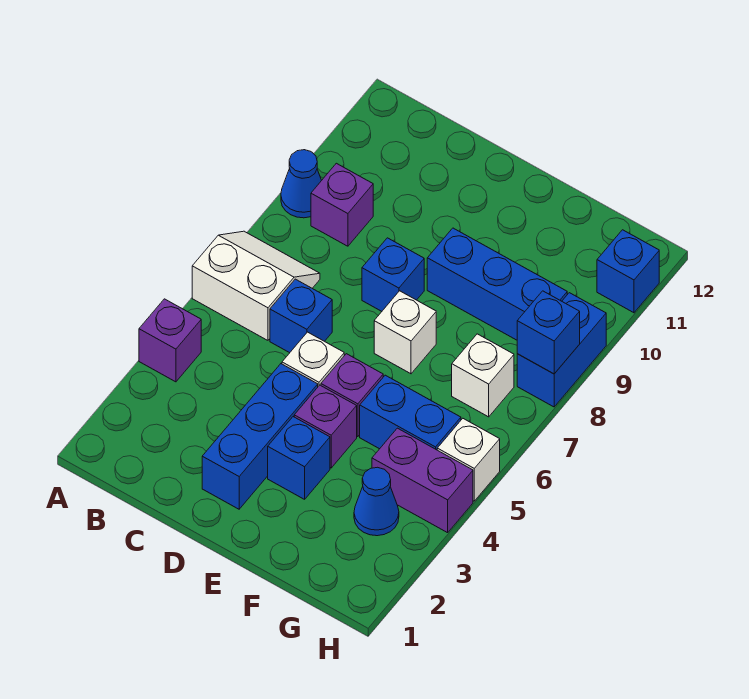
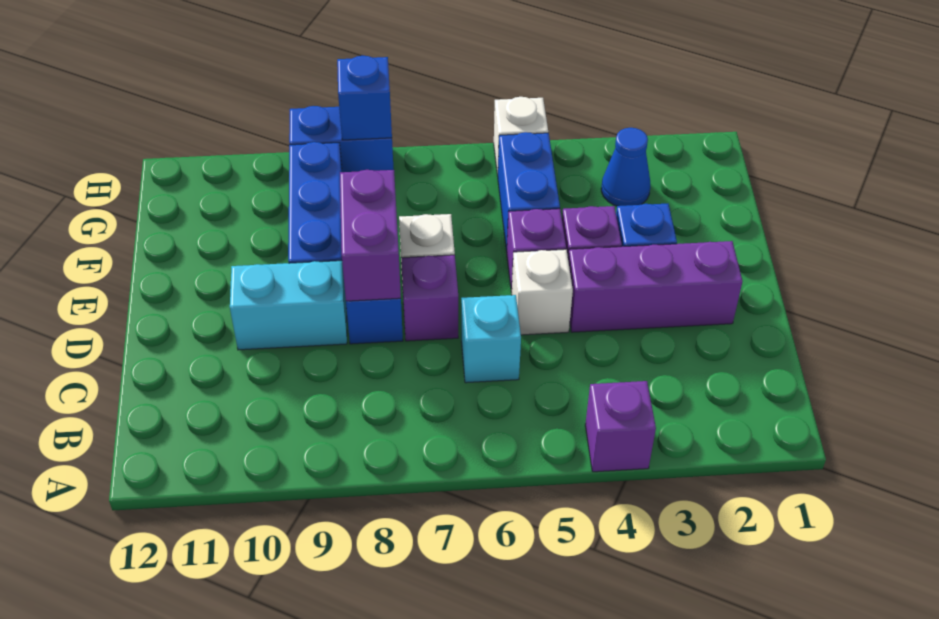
white slope A6:B7 level 1 top 6 -> none
blue cone A9 level 1 -> none
purple brick B9 level 1 -> purple brick D7 level 1
blue brick C6 level 1 -> cyan brick C6 level 1
blue brick D2:D4 level 1 -> purple brick D2:D4 level 1
none -> cyan brick D9:D10 level 1
purple brick G4:H4 level 1 -> purple brick D8:E8 level 2
white brick G7 level 1 -> none
blue brick H11 level 1 -> none

